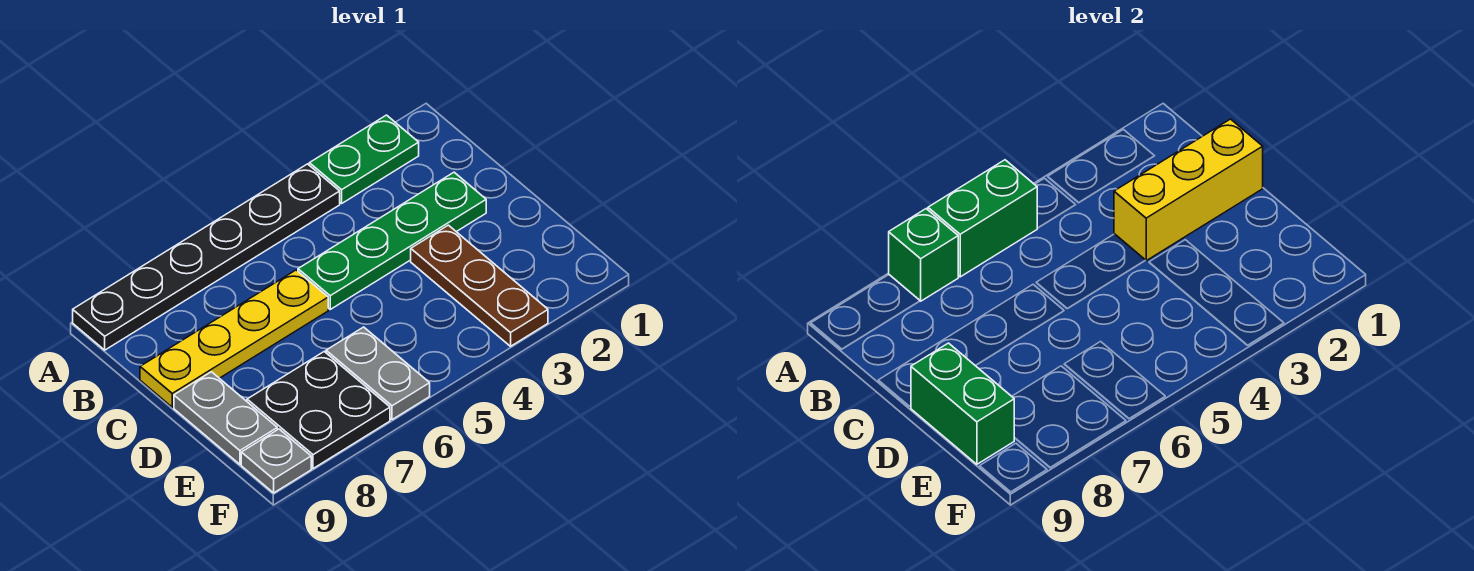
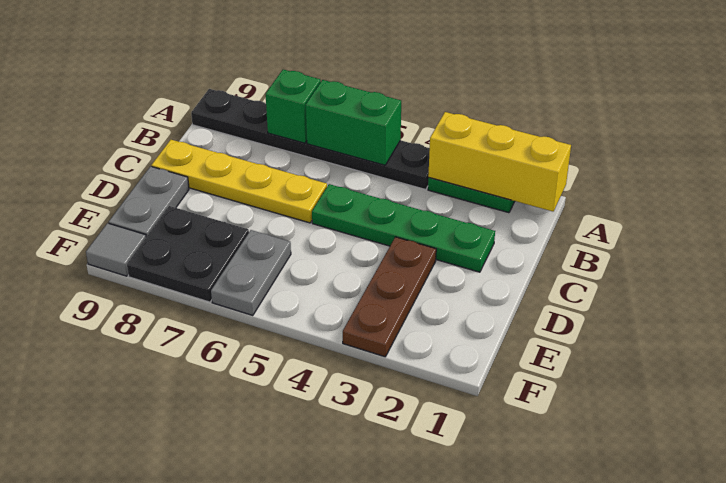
yellow brick C1:C3 level 2 -> yellow brick A1:A3 level 2
green brick D9:E9 level 2 -> none
grey plate F9 level 1 -> grey tile F9 level 1

